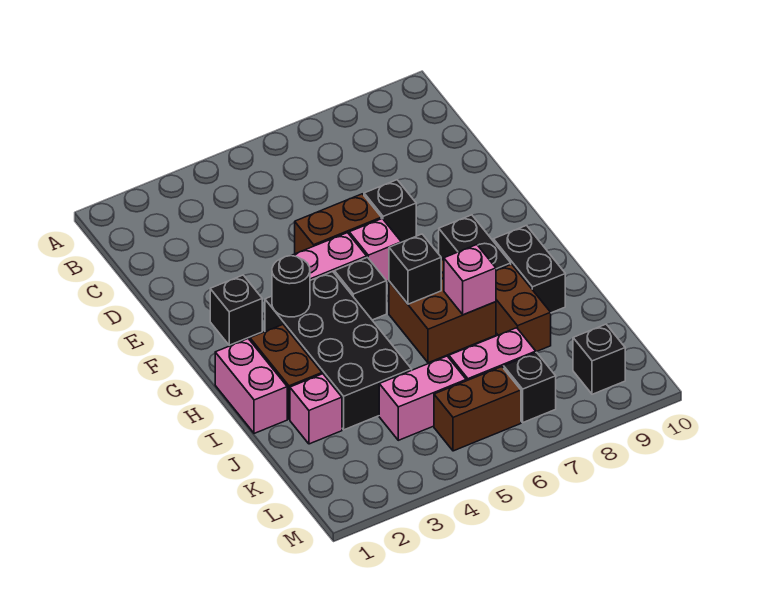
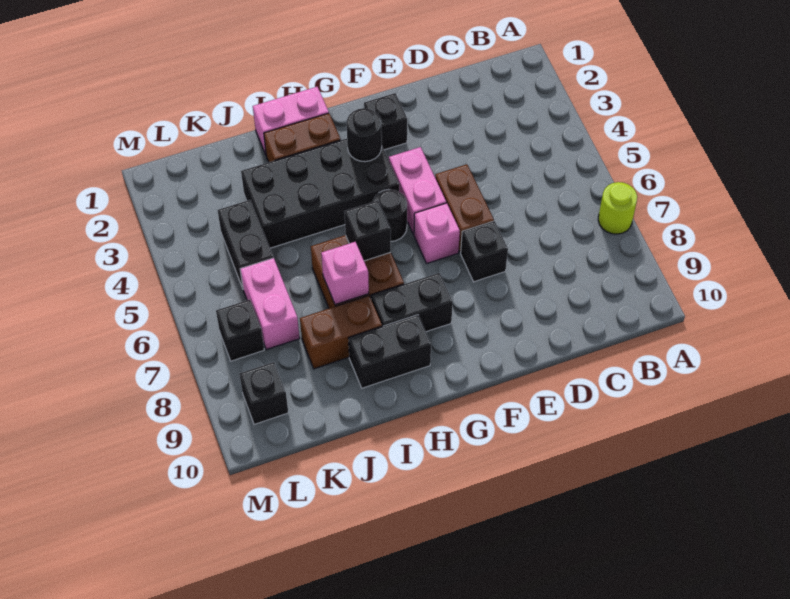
none -> lime round brick A7 level 1
black brick G5 level 1 -> black round brick G5 level 1
pink brick J2 level 1 -> none
pink brick K4:K5 level 1 -> black brick K4:K5 level 1
brown brick L5:L6 level 1 -> none

